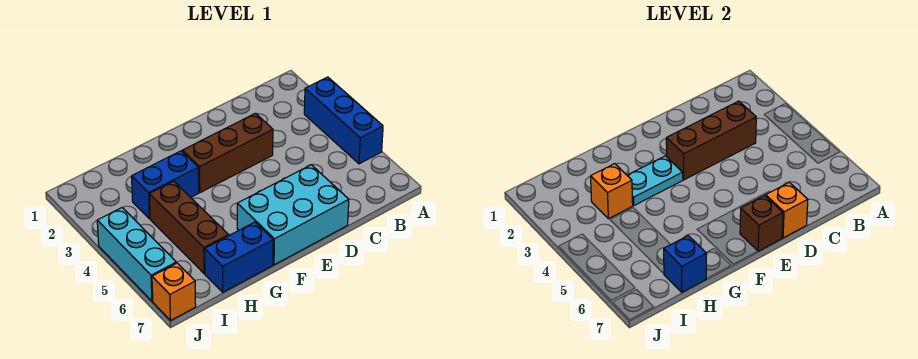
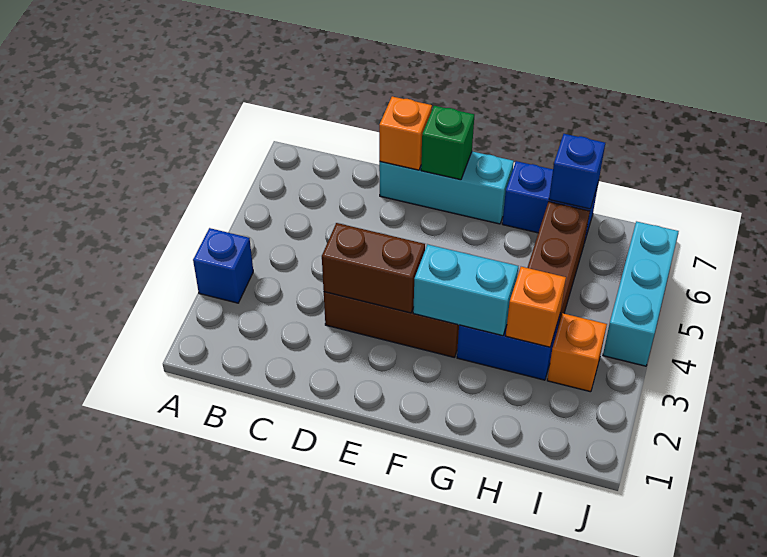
blue brick A3:A5 level 1 -> blue brick A3 level 1
brown brick C3:E3 level 2 -> brown brick D3:E3 level 2
cyan brick D6:F7 level 1 -> cyan brick D7:F7 level 1
brown brick E7 level 2 -> green brick E7 level 2
cyan plate F3:G3 level 2 -> cyan brick F3:G3 level 2
orange brick J7 level 1 -> orange brick I3 level 1

